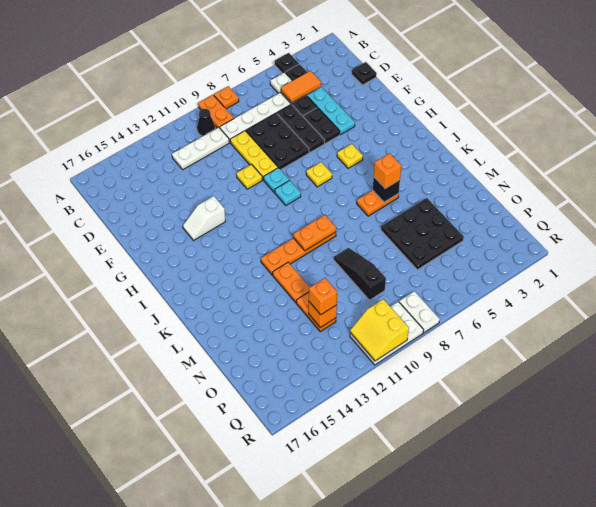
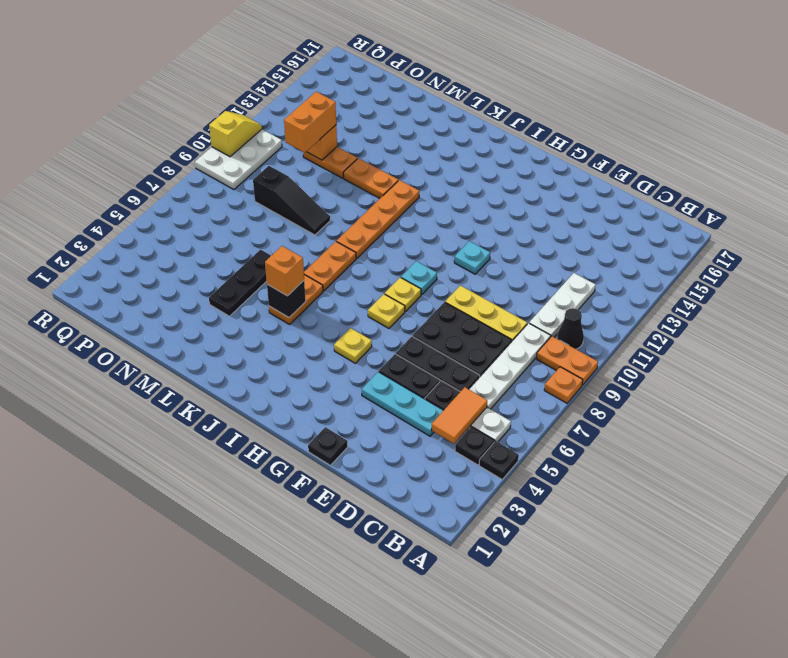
black plate D1 level 1 -> black plate F1 level 1
yellow plate F10 level 1 -> yellow plate H8 level 1
cyan plate G9 level 1 -> cyan plate G11 level 1
white slope G13:G14 level 1 top 13 -> none
orange plate K9:K10 level 2 -> orange plate K7:K8 level 1
black plate M4:O6 level 1 -> black plate M4:M6 level 1
orange brick O12 level 3 -> orange brick O11:O12 level 3
white plate Q8:R8 level 1 -> none
yellow slope Q10:R11 level 2 top 10 -> yellow slope R10:R11 level 2 top 10

